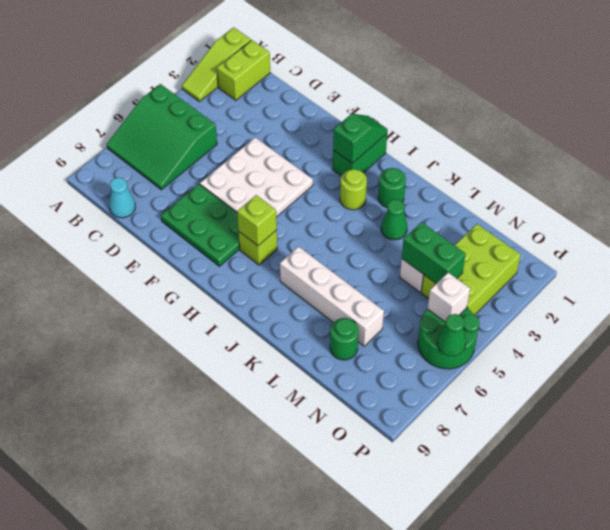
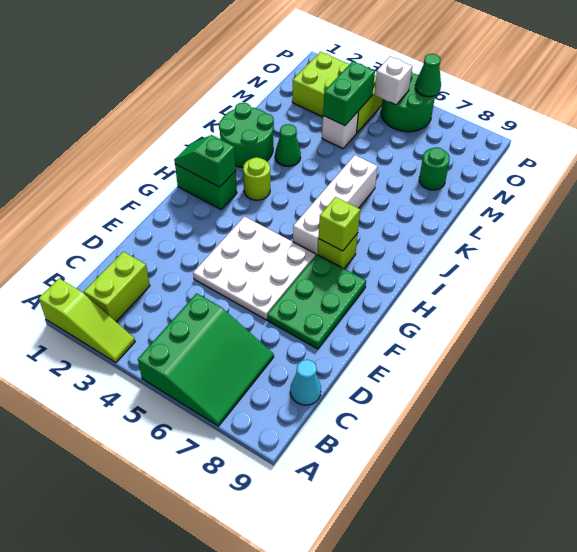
lime brick B1:B2 level 1 -> lime brick B2:C2 level 1
green round brick J2 level 1 -> green round brick J1:K2 level 1
white brick J7:M7 level 1 -> white brick H6:K6 level 1

